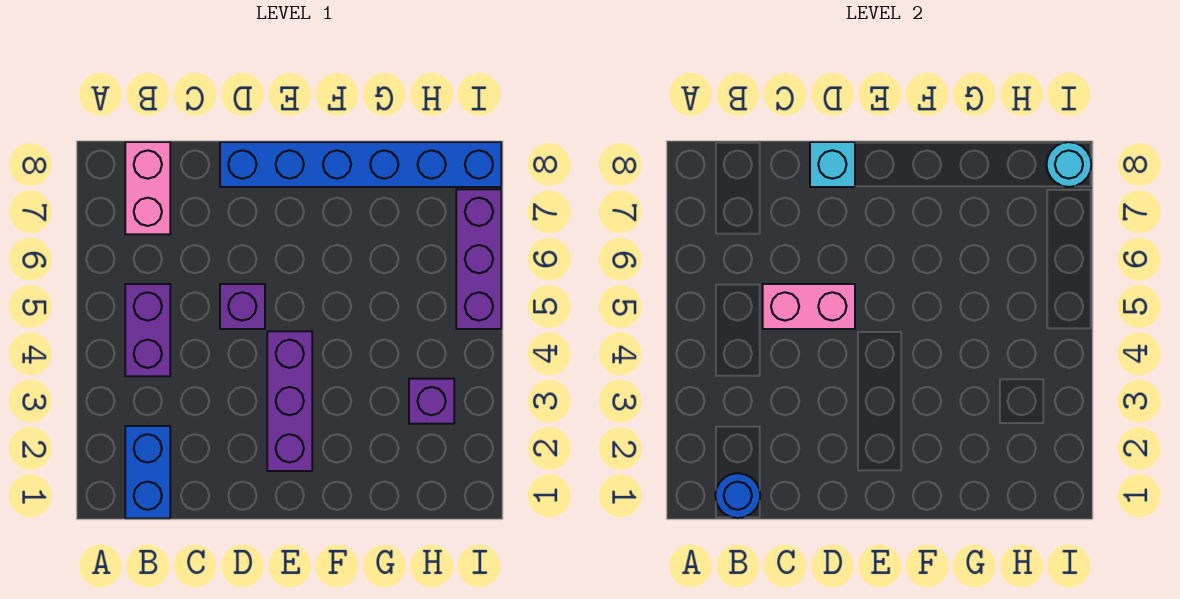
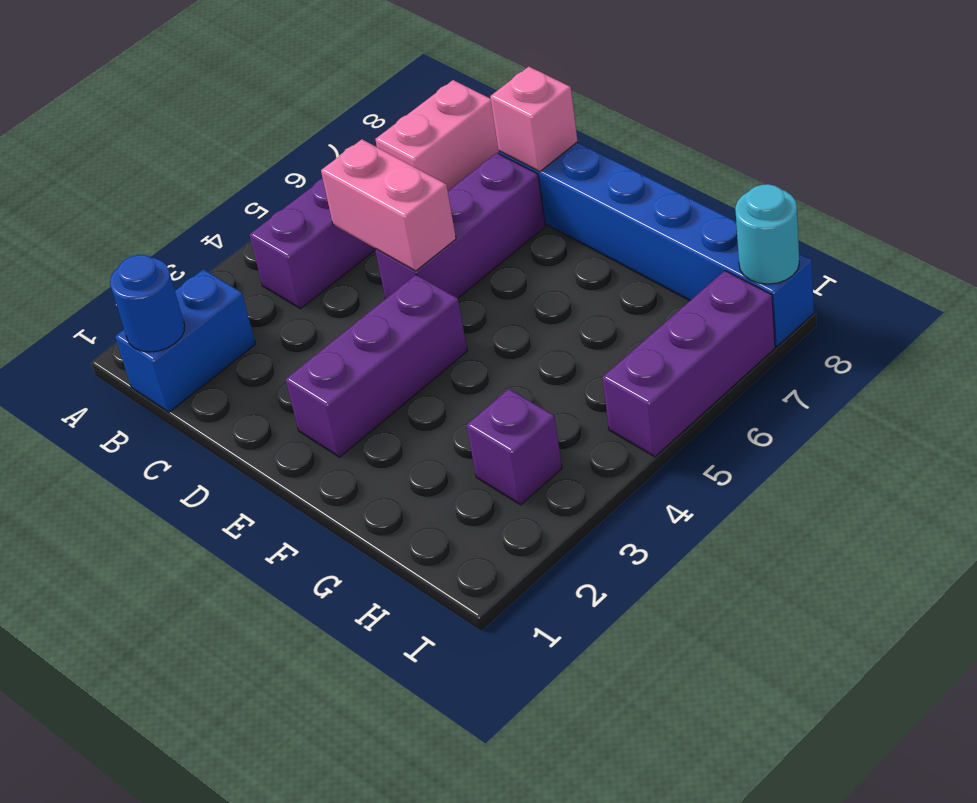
purple brick D5 level 1 -> purple brick D5:D7 level 1
cyan brick D8 level 2 -> pink brick D8 level 2

